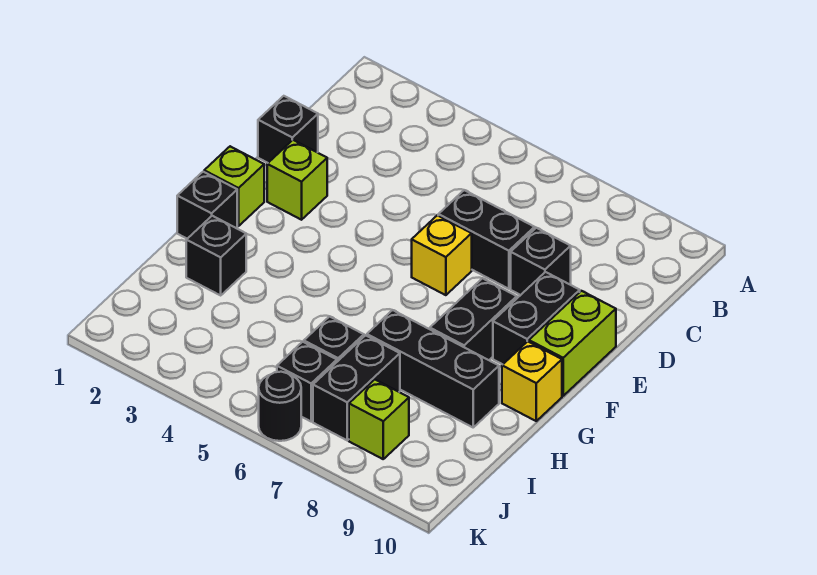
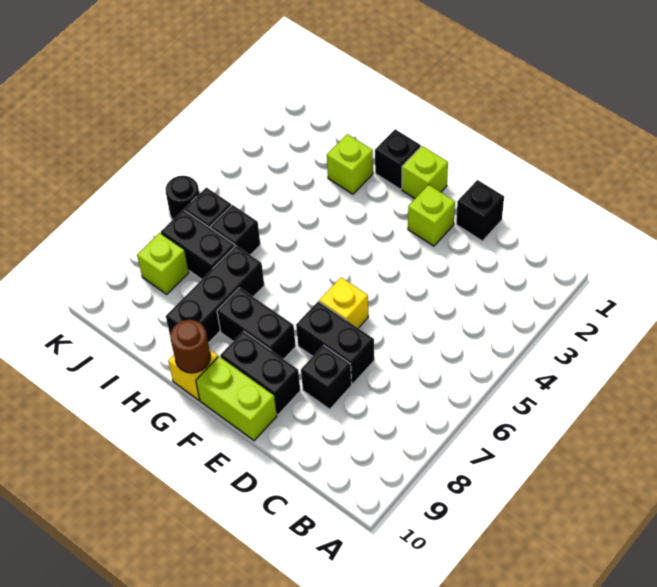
black brick D6:D7 level 1 -> black brick D7:E7 level 1
none -> brown round brick G10 level 2
black brick H2 level 1 -> lime brick H2 level 1

